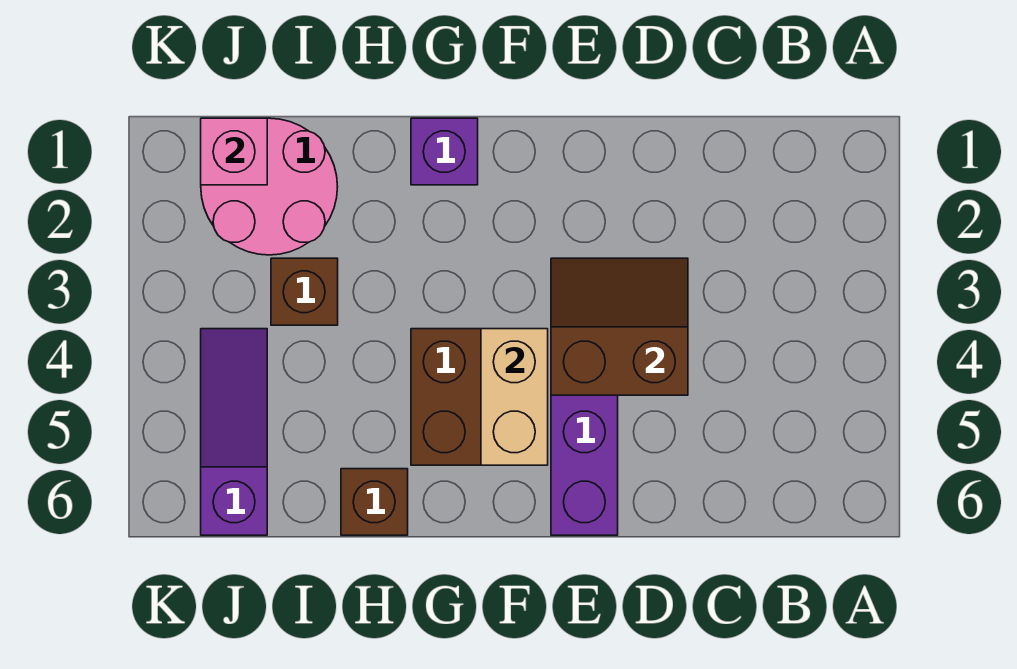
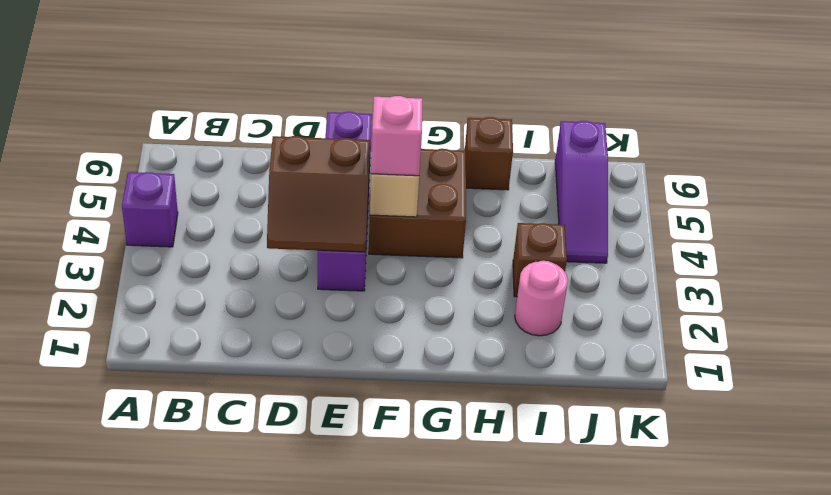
purple brick G1 level 1 -> purple brick A4 level 1
pink round brick I1:J2 level 1 -> pink round brick I2 level 1
pink brick J1 level 2 -> pink brick F4 level 3

